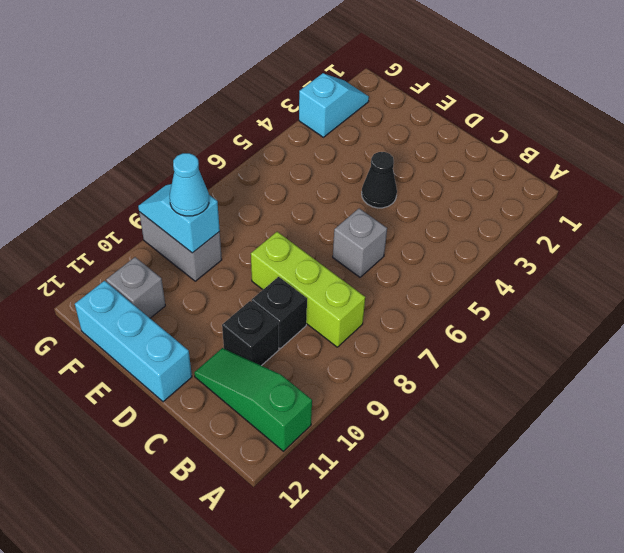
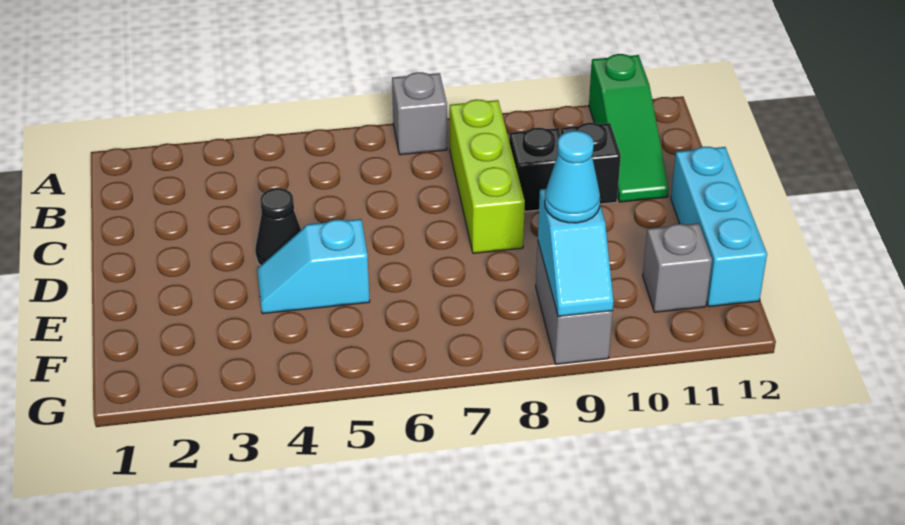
grey brick C6 level 1 -> grey brick A7 level 1
cyan slope G2:G3 level 1 top 3 -> cyan slope E4:E5 level 1 top 5

